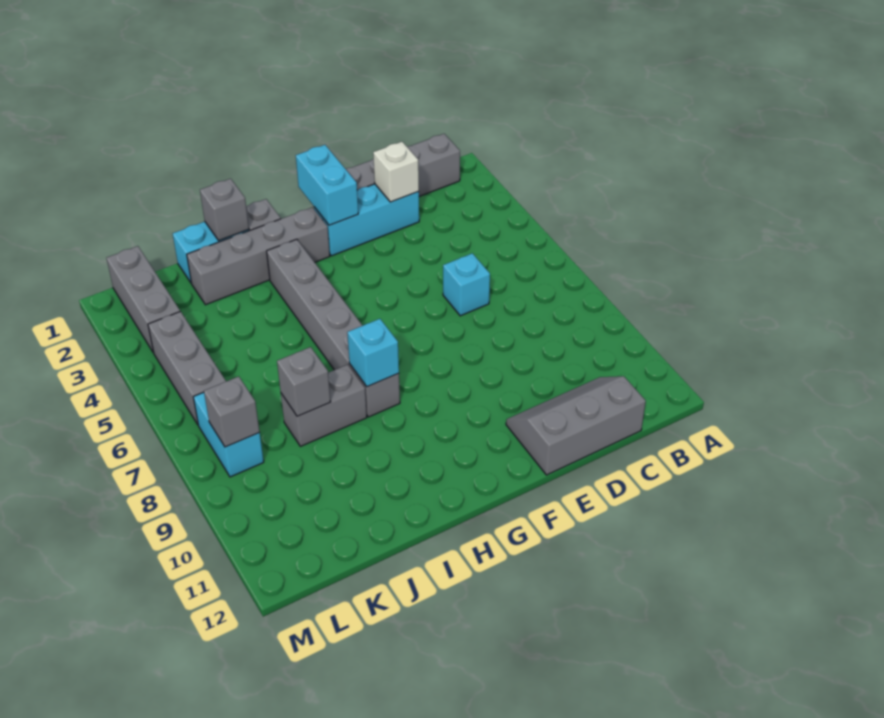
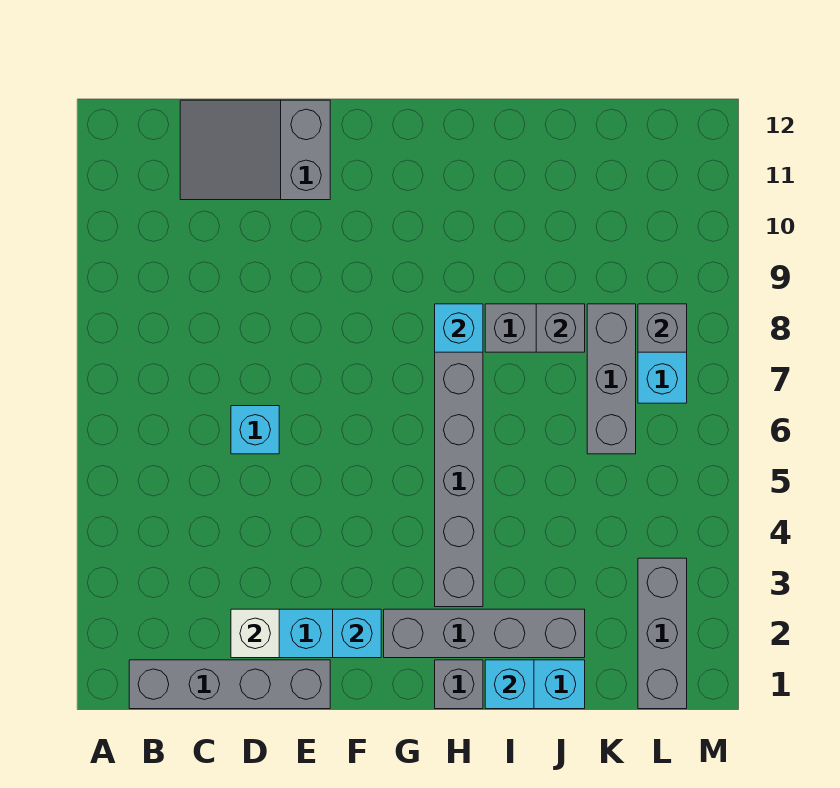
grey slope C11:E12 level 1 top 12 -> grey slope C11:E12 level 1 top E
cyan brick F1:F2 level 2 -> cyan brick F2 level 2
grey brick I1 level 2 -> cyan brick I1 level 2
grey brick L4:L6 level 1 -> grey brick K6:K8 level 1

